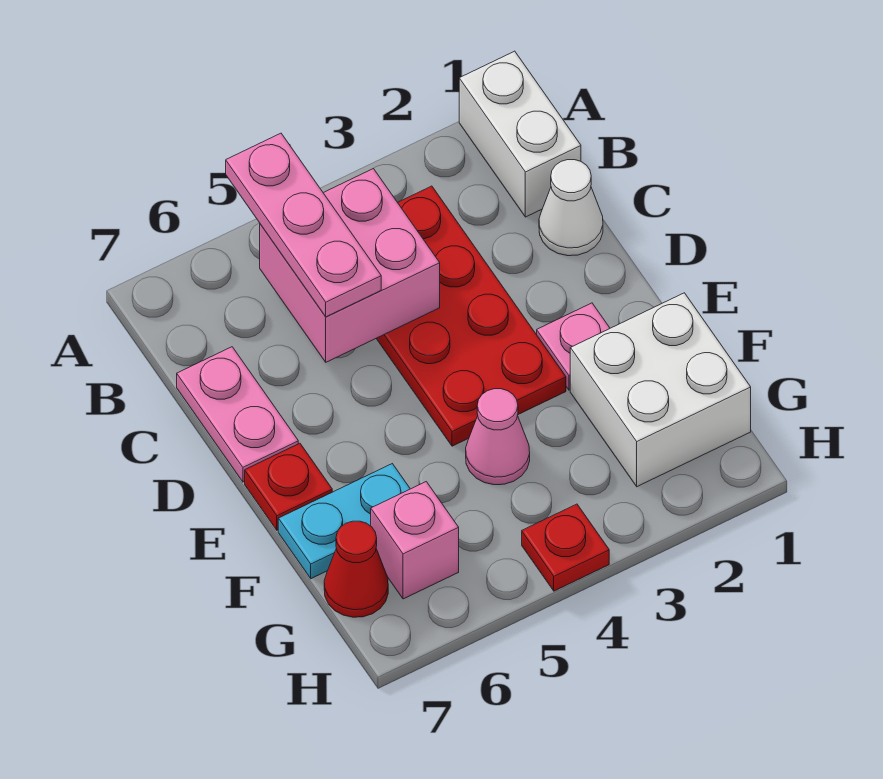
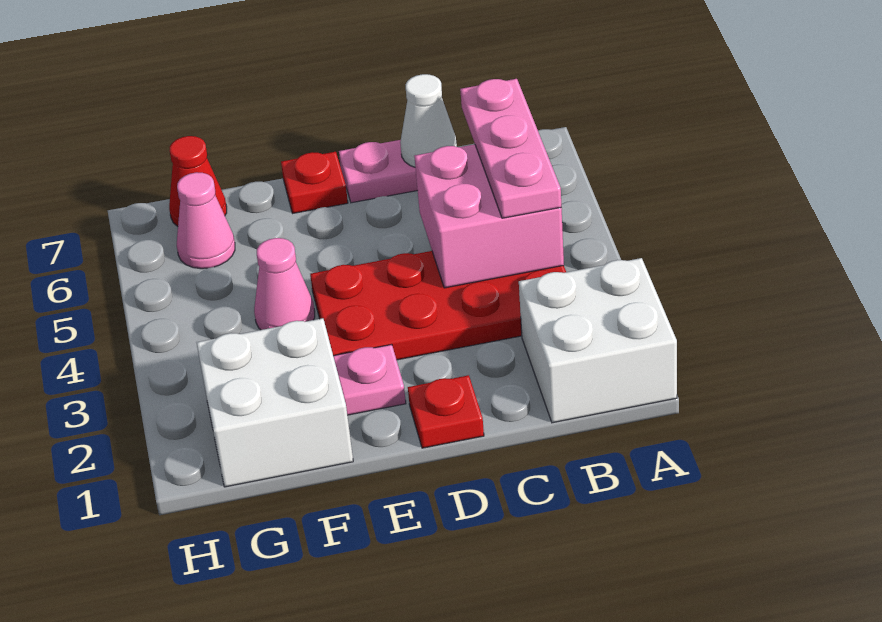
white brick A1:B1 level 1 -> white brick A1:B2 level 1
pink plate A5:C5 level 3 -> pink plate B4:B6 level 3
white cone C1 level 1 -> white cone C7 level 2
cyan plate F6:F7 level 1 -> none
pink brick G6 level 1 -> pink cone G6 level 1
red plate H4 level 1 -> red plate D1 level 1

